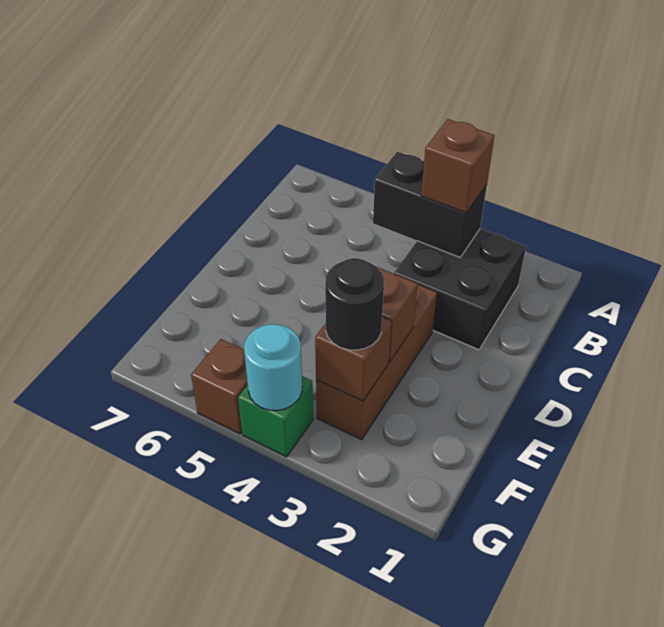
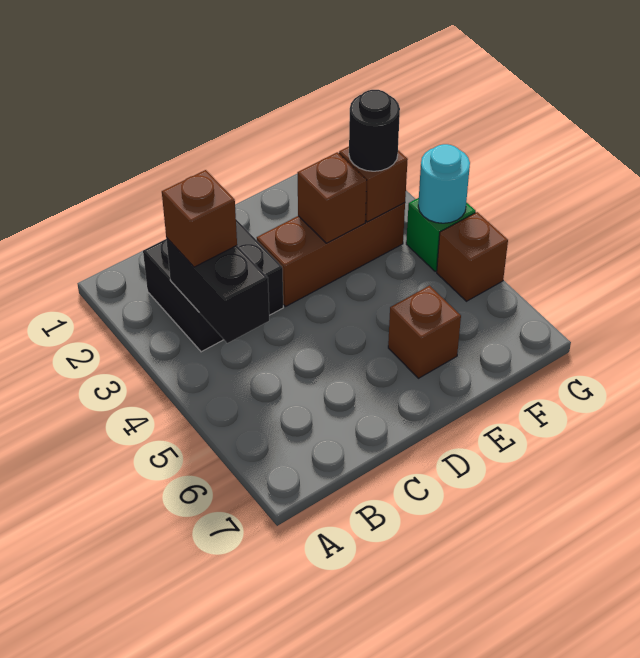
none -> brown brick E6 level 1

